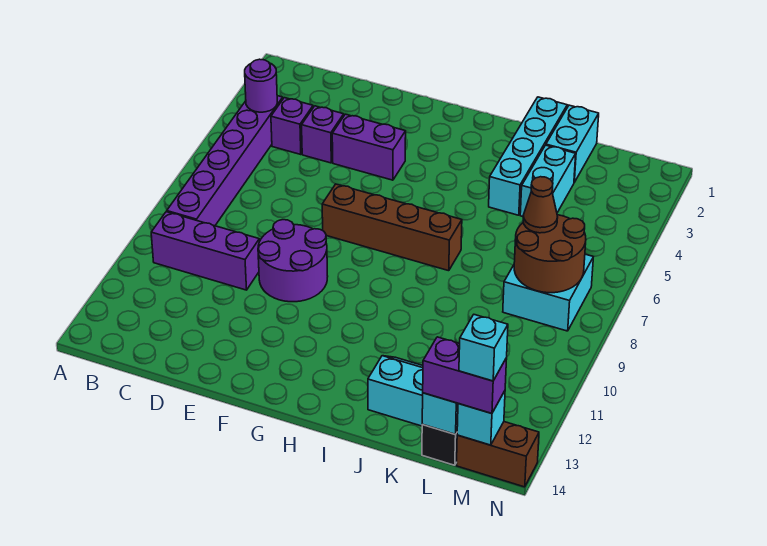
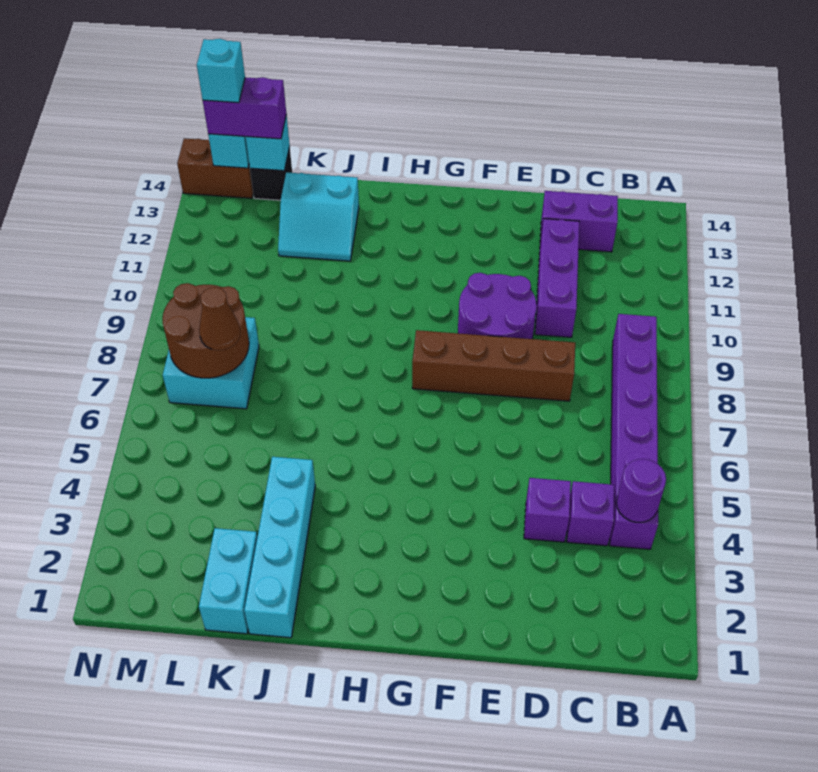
purple brick B10:D10 level 1 -> purple brick D10:D12 level 1
purple brick E4:F4 level 1 -> purple brick C13:D13 level 1
brown brick F7:I7 level 1 -> brown brick D8:G8 level 1
cyan brick K3:K4 level 1 -> none

